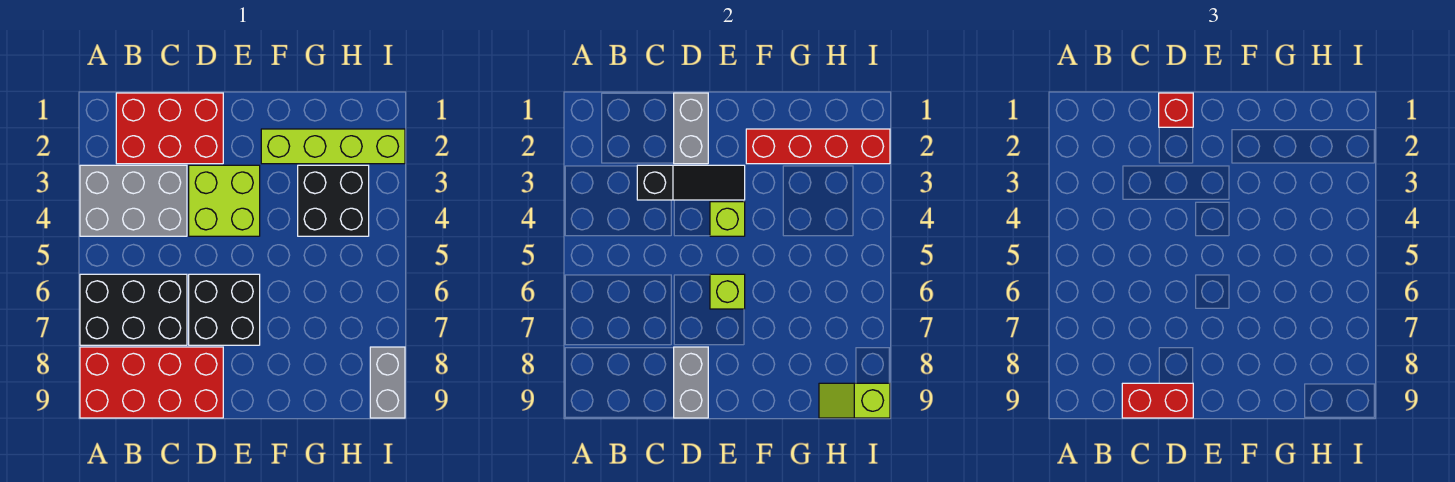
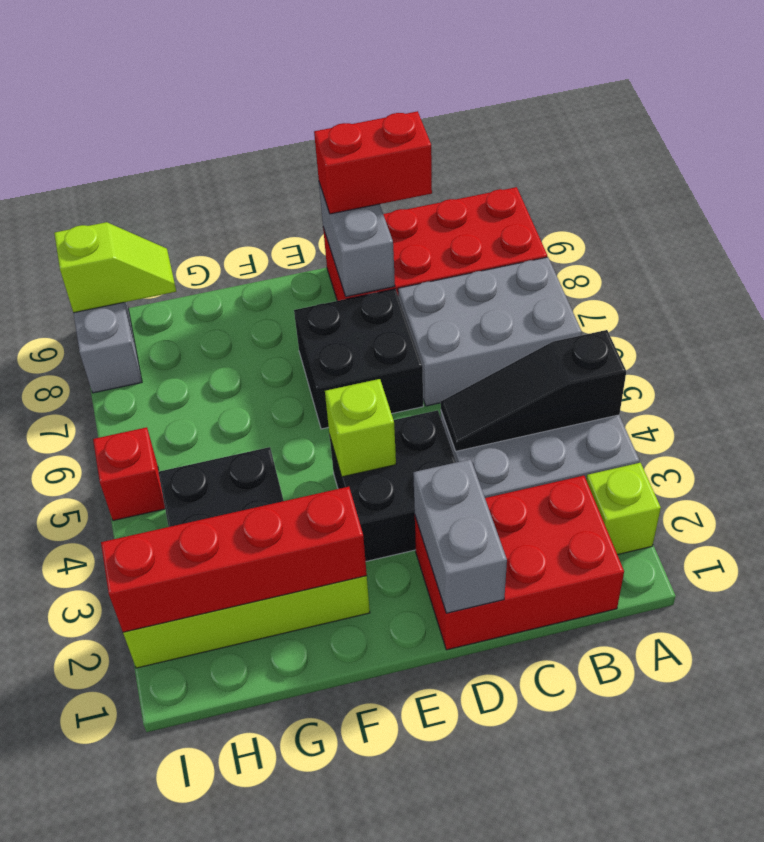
black brick A6:C7 level 1 -> grey brick A6:C7 level 1
black slope C3:E3 level 2 top C -> black slope A4:C4 level 2 top A
red brick D1 level 3 -> red brick I5 level 1
lime brick D3:E4 level 1 -> black brick D3:E4 level 1
lime brick E6 level 2 -> lime brick A2 level 1

